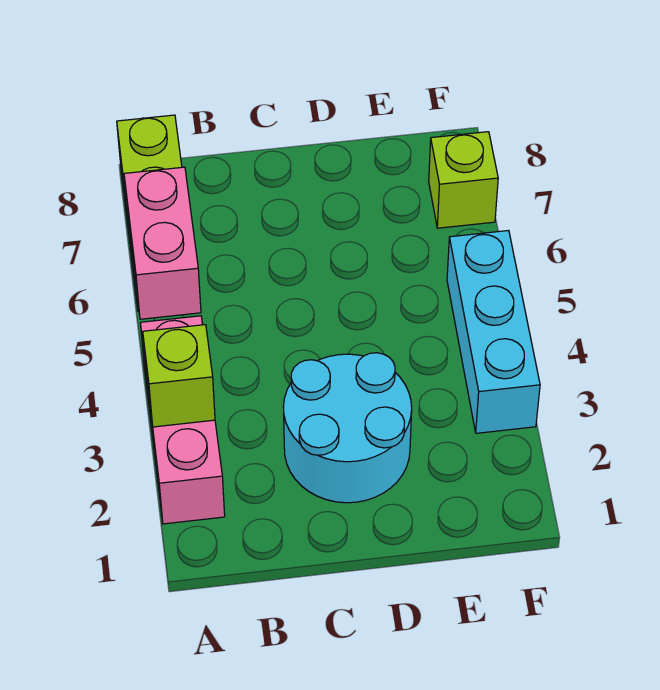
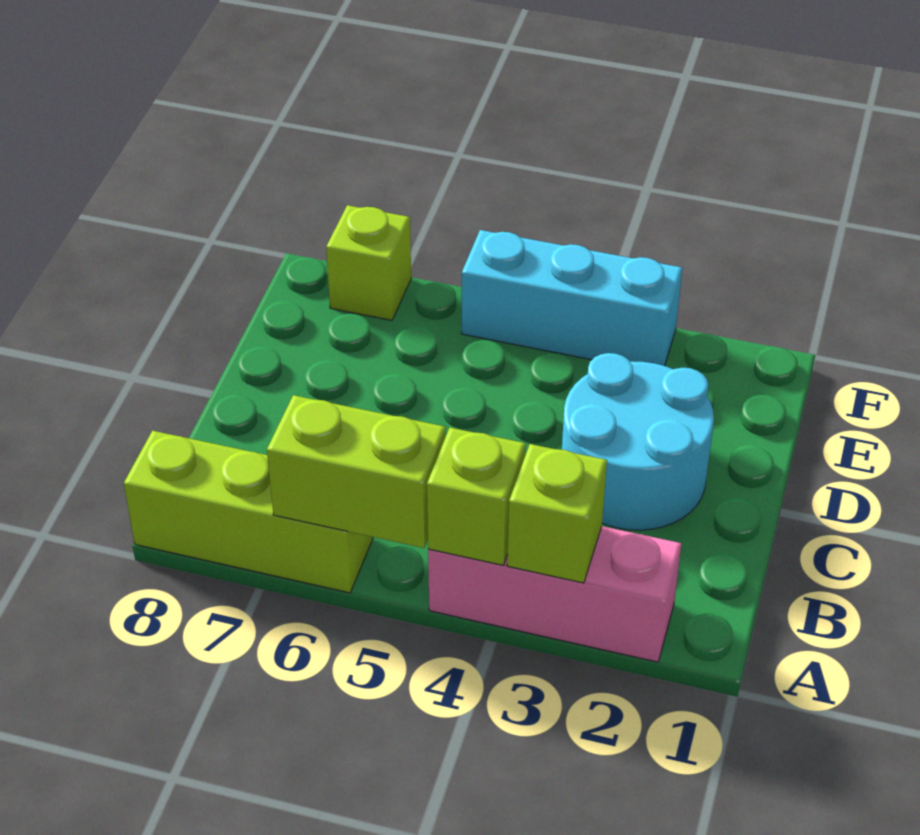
none -> lime brick A4 level 2
pink brick A5:A6 level 2 -> lime brick A5:A6 level 2

